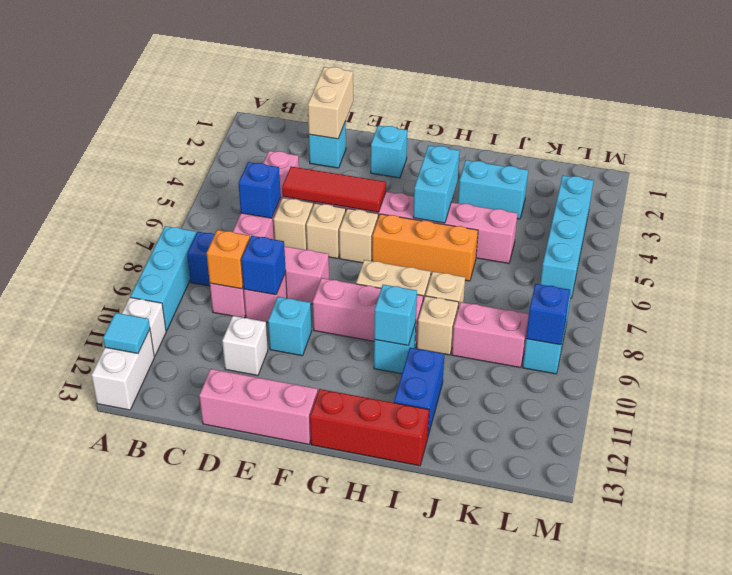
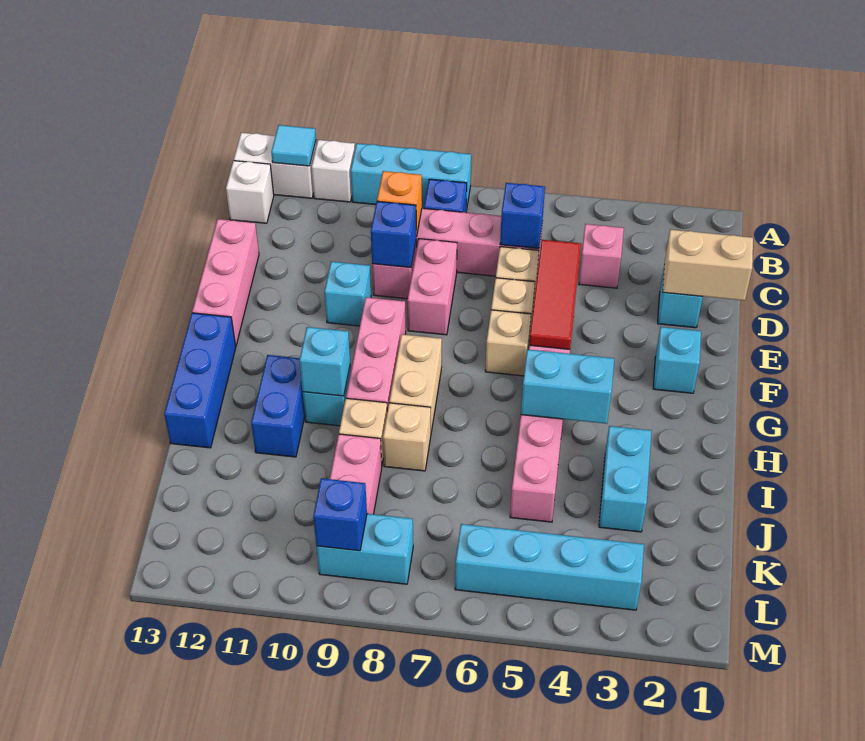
white brick D11 level 1 -> white brick B13 level 1
orange brick G6:I6 level 1 -> none
red brick G13:I13 level 1 -> blue brick G13:I13 level 1
blue brick I11:I12 level 1 -> blue brick H11:I11 level 1

